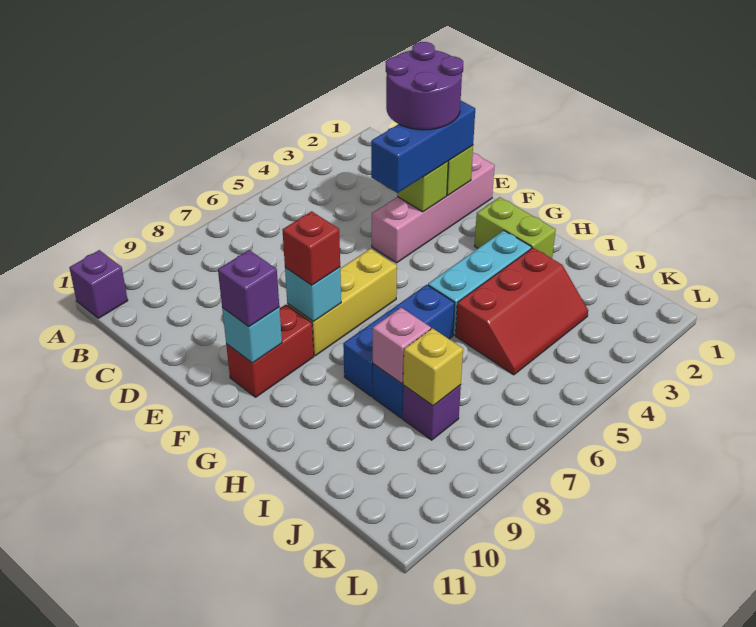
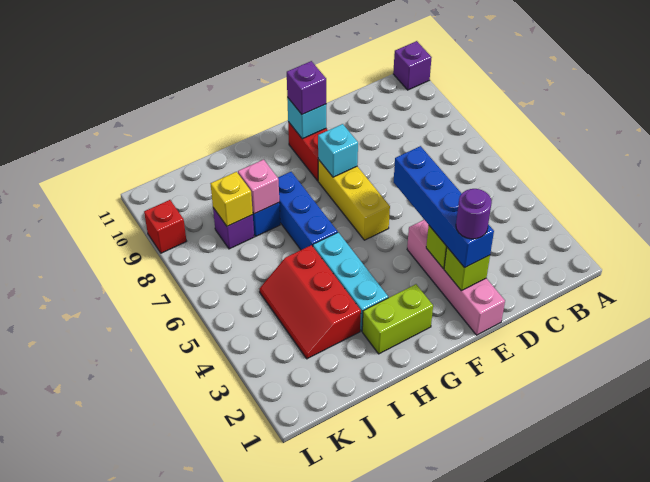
purple round brick D2:E3 level 4 -> purple round brick E2 level 4
blue brick E2:E4 level 3 -> blue brick E2:E5 level 3
red brick F8 level 3 -> red brick L9 level 1

